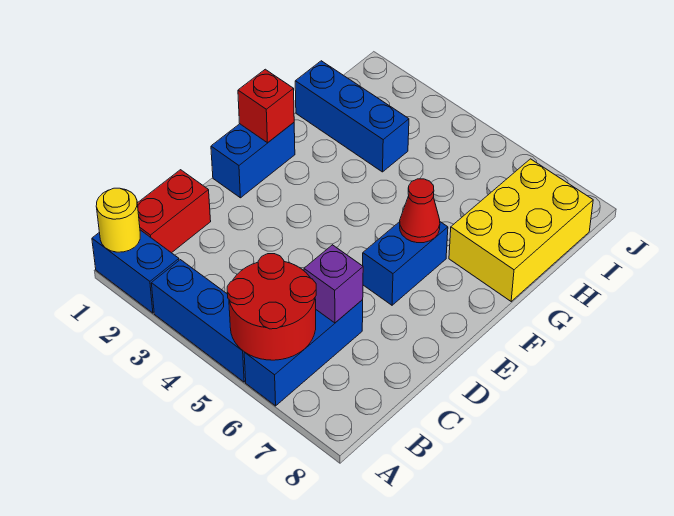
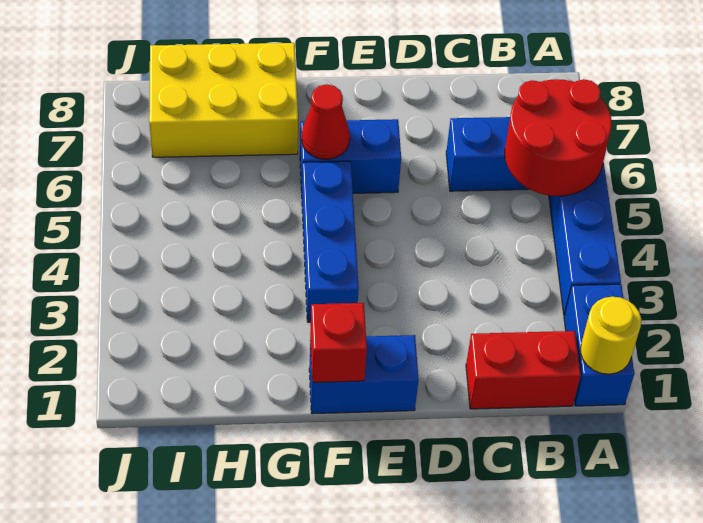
purple brick C6 level 2 -> none
blue brick H1:H3 level 1 -> blue brick F3:F5 level 1

